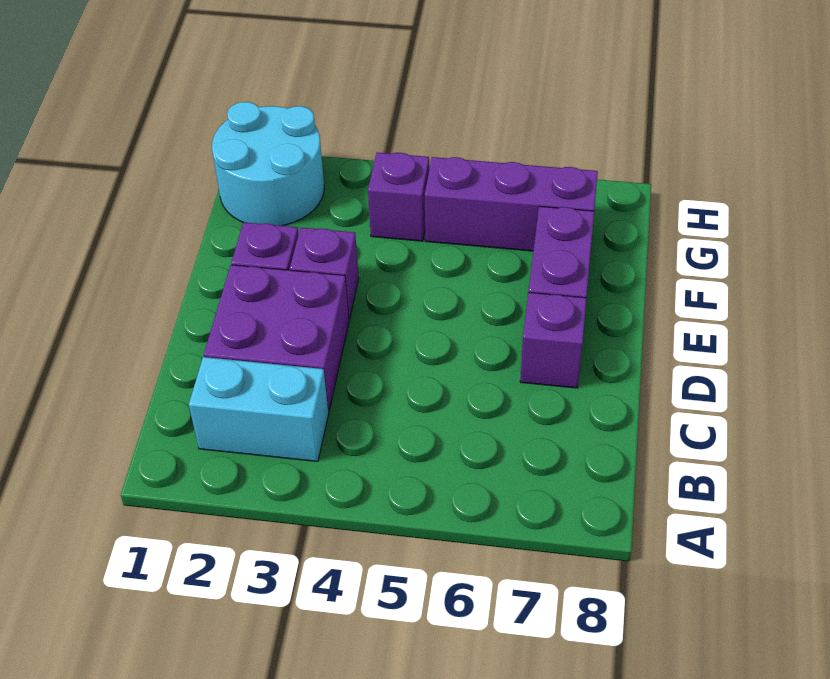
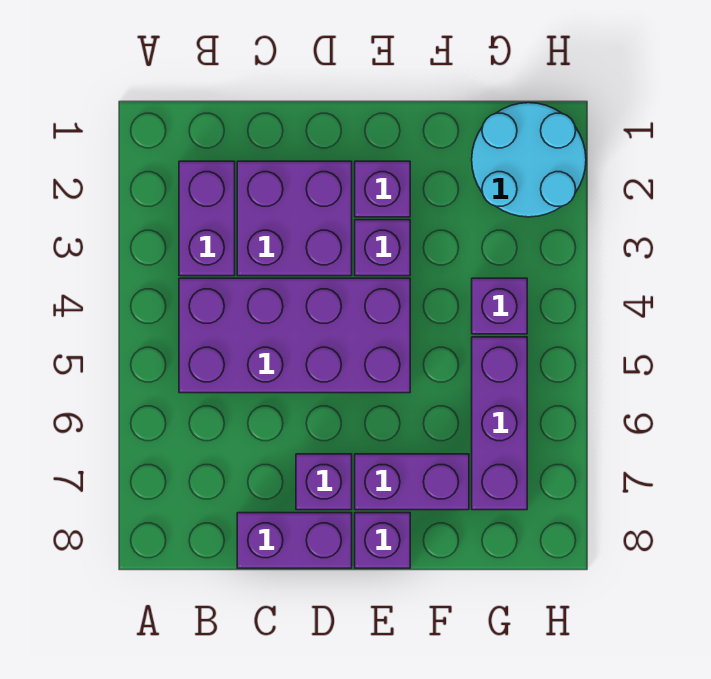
cyan brick B2:B3 level 1 -> purple brick B2:B3 level 1
none -> purple brick B4:E5 level 1
none -> purple brick C8:D8 level 1
none -> purple brick E8 level 1

